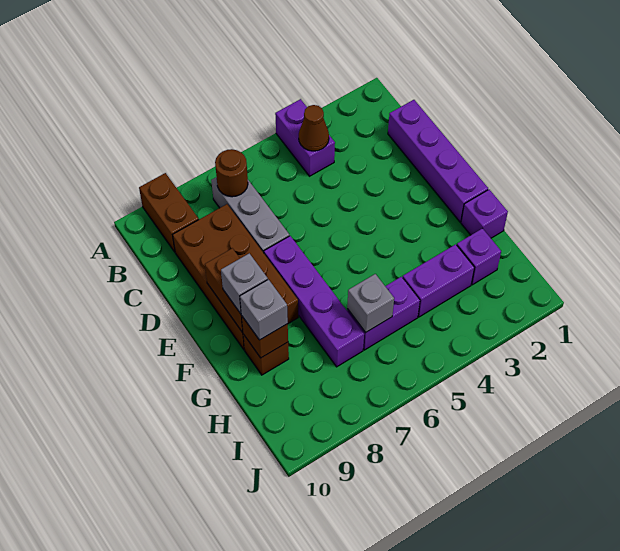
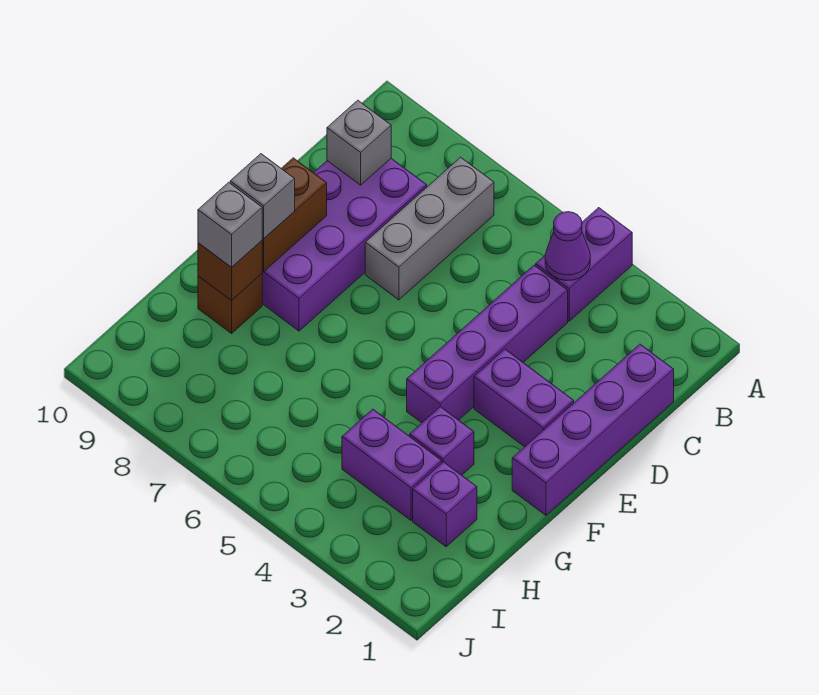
brown brick A9:B9 level 1 -> none
brown cone B4 level 2 -> purple cone B4 level 2
brown round brick B7 level 2 -> none
brown brick C8:F9 level 1 -> purple brick C8:F9 level 1
purple brick E7:H7 level 1 -> purple brick C4:F4 level 1
purple brick G1 level 1 -> purple brick G3 level 1
purple brick H5:H6 level 1 -> purple brick E2:E3 level 1
grey brick H6 level 2 -> grey brick C9 level 2

